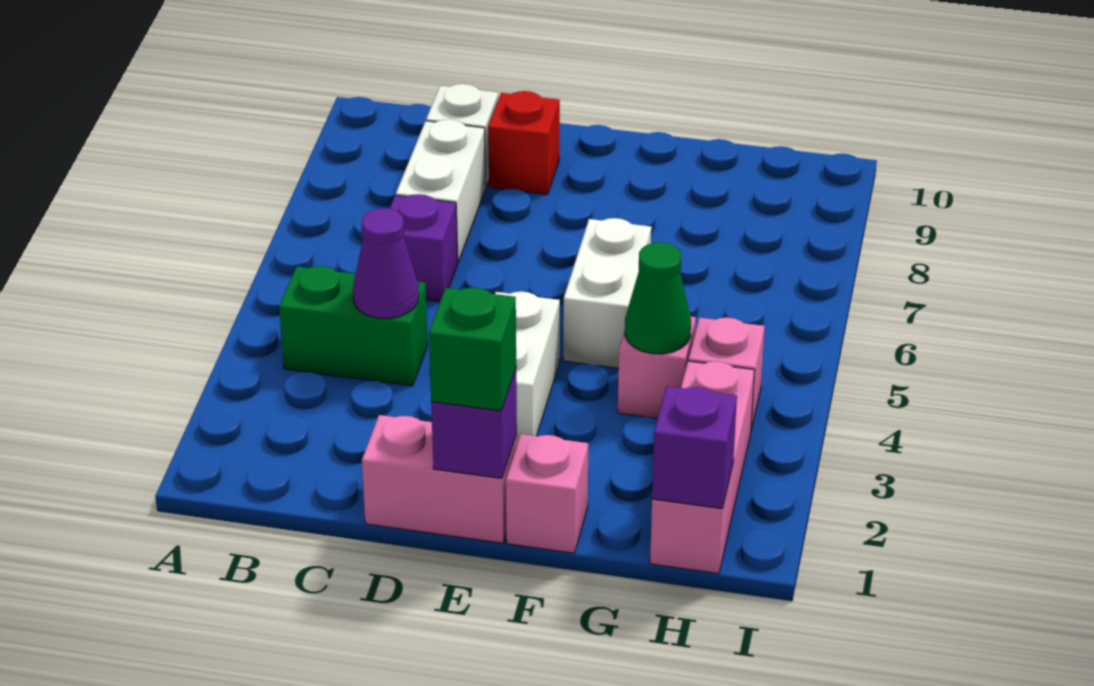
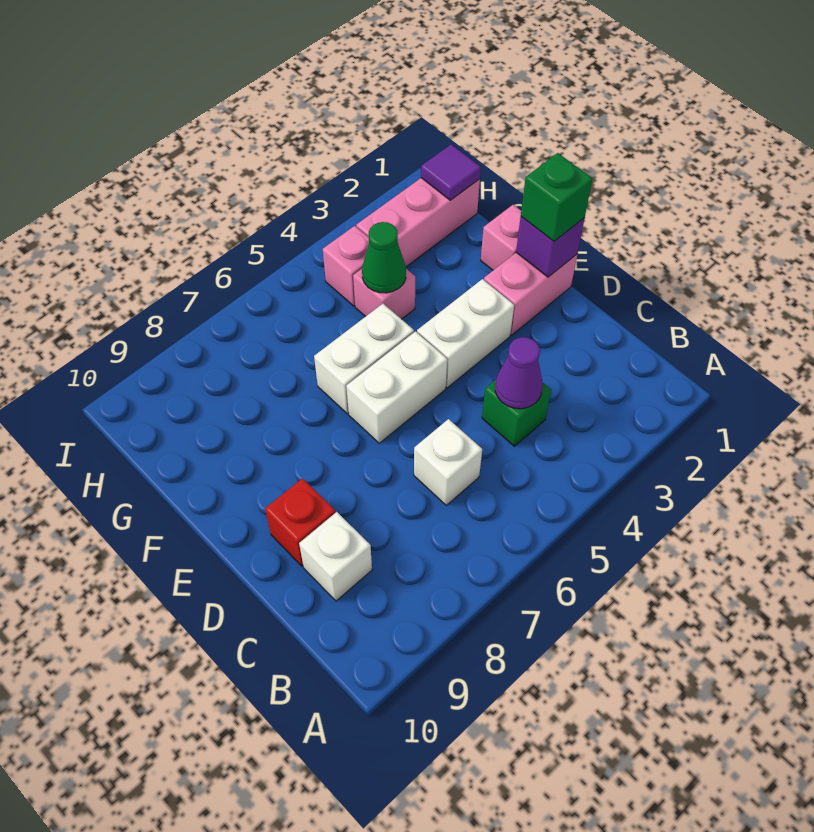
green brick B4:C4 level 1 -> green brick C4 level 1
purple brick C6 level 1 -> white brick C6 level 1
white brick C7:C8 level 1 -> white brick E5:E6 level 1
pink brick D1:E1 level 1 -> pink brick E1:E2 level 1
purple brick H1 level 2 -> purple tile H1 level 2

